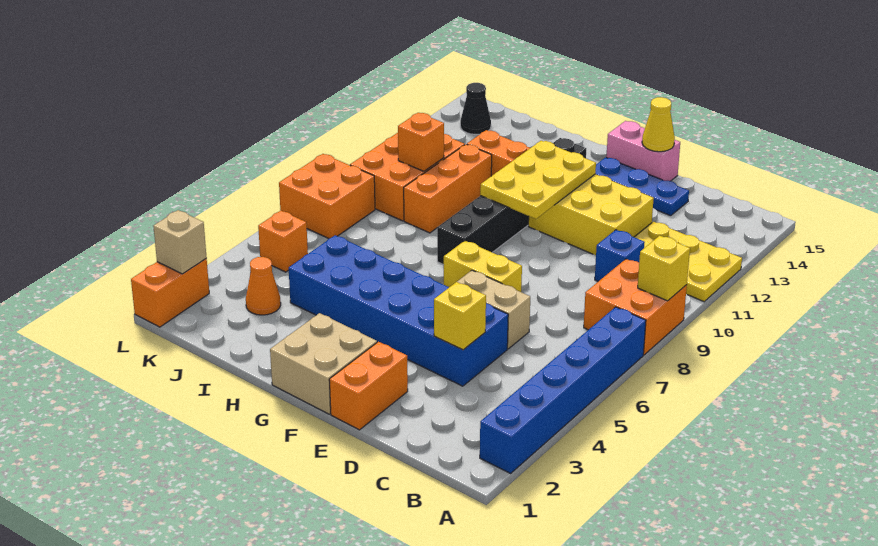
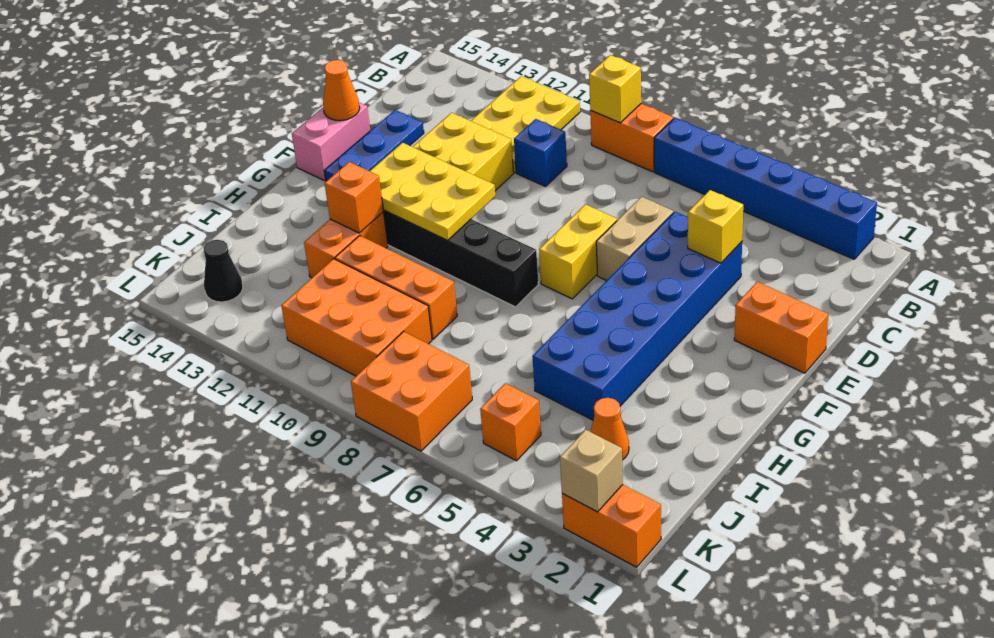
orange brick A8:B9 level 1 -> orange brick A8:A9 level 1
yellow cone E15 level 2 -> orange cone E15 level 2
tan brick F1:G2 level 1 -> none
orange brick J10 level 2 -> orange brick H12 level 2

